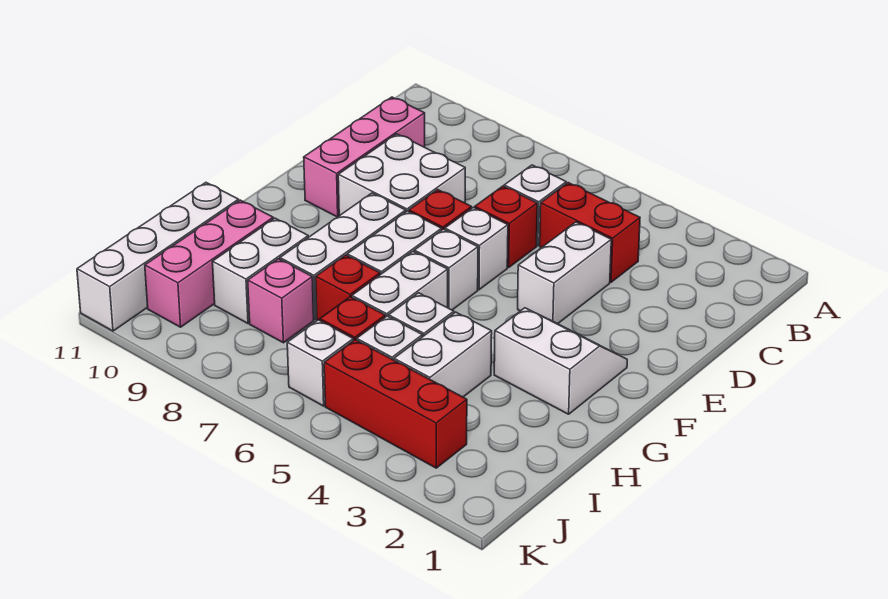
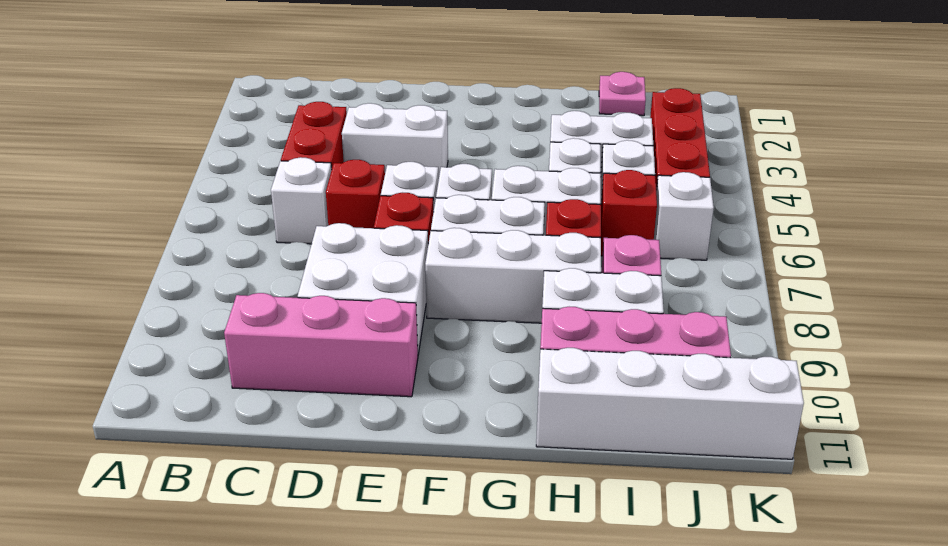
white slope F2:G3 level 1 top G -> none
none -> pink plate I1 level 1

